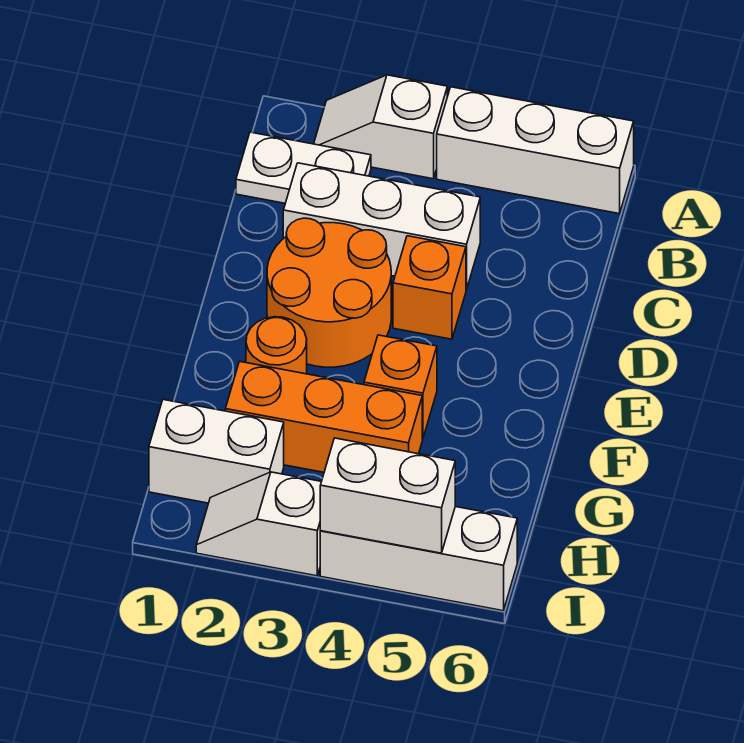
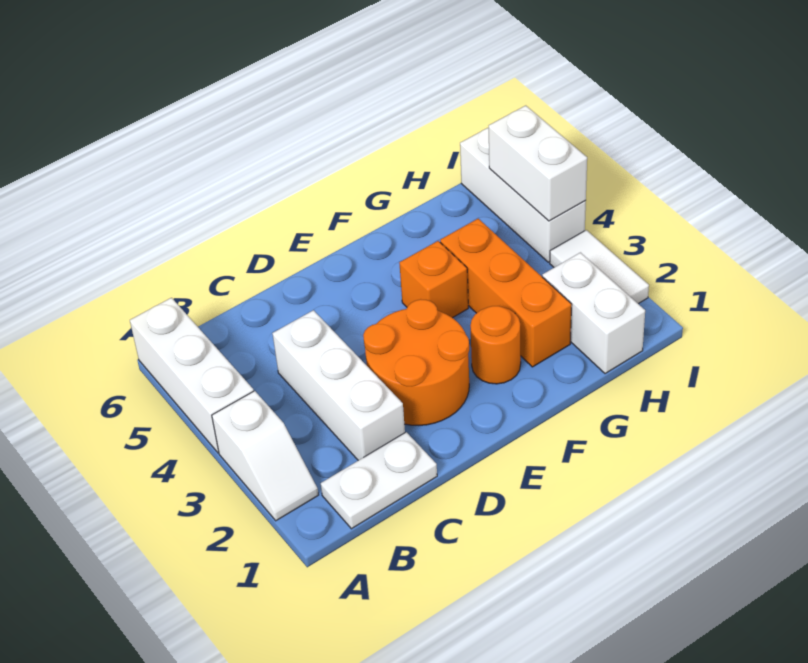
white plate B1:B2 level 1 -> white plate B1:C1 level 1
orange brick D4 level 1 -> none
white slope I2:I3 level 1 top 3 -> white tile I2:I3 level 1

